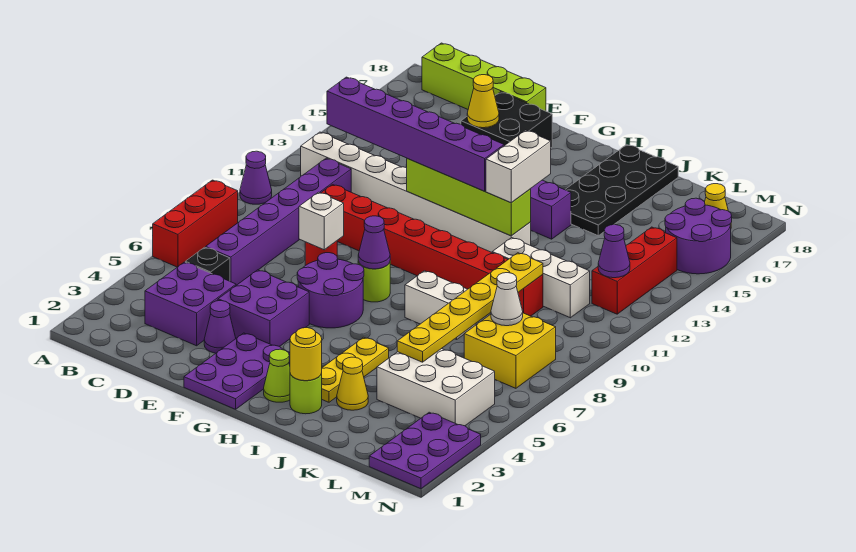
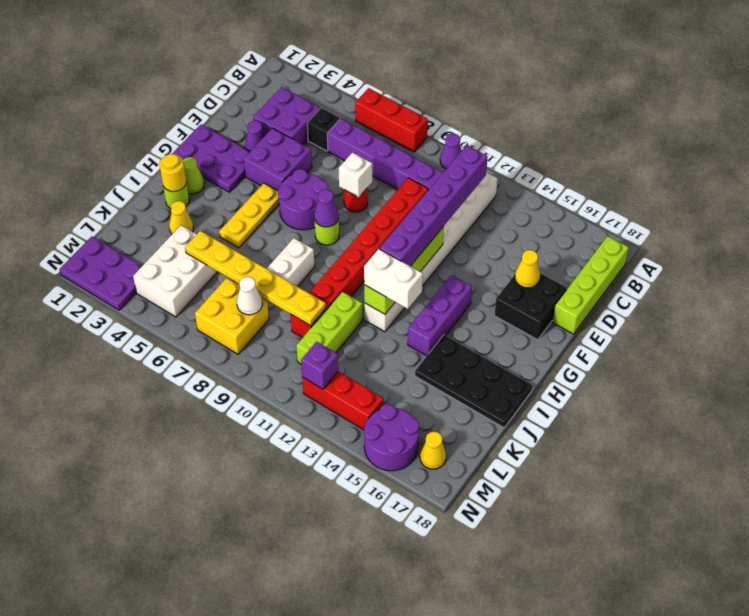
yellow plate I3:I5 level 1 -> yellow plate G5:I5 level 1
white brick J11:L11 level 1 -> lime brick J11:L11 level 1
purple cone M12 level 2 -> purple brick M12 level 2

